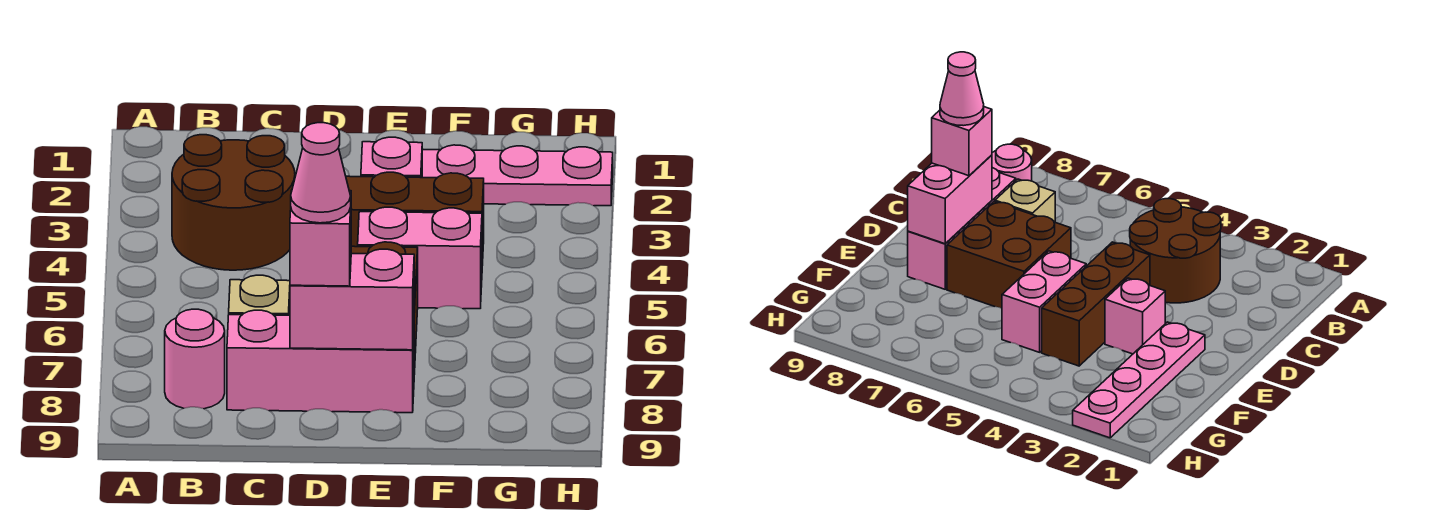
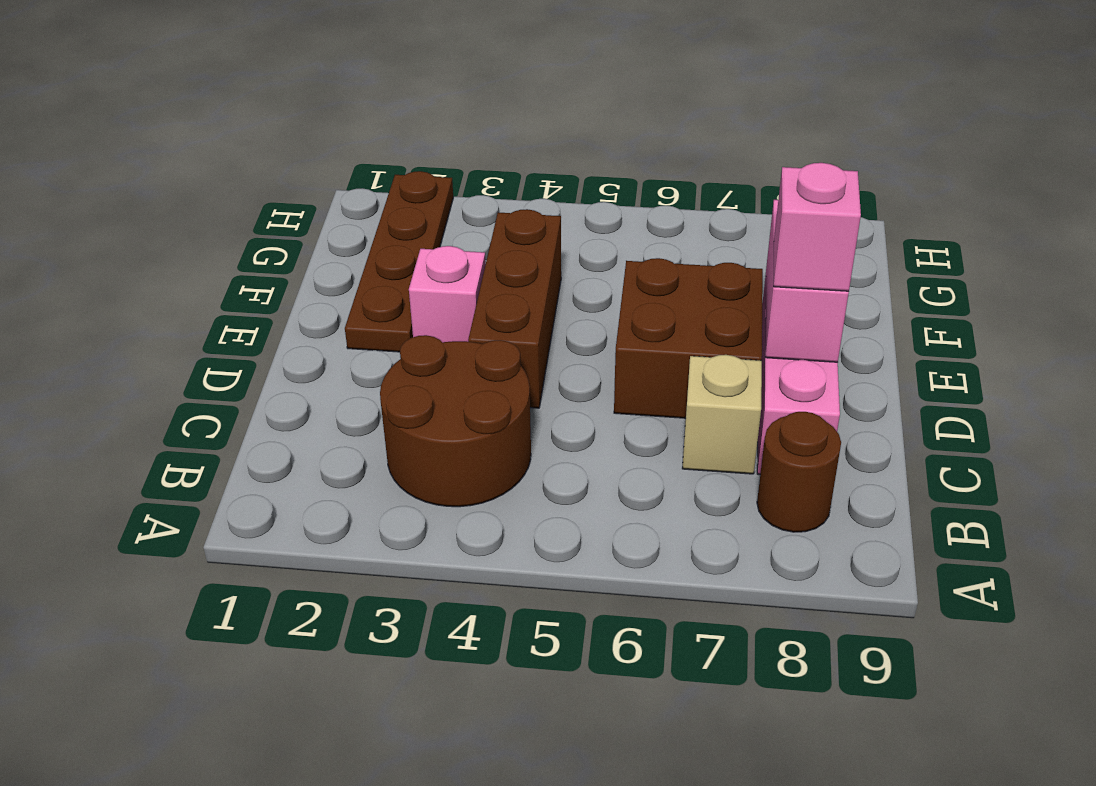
pink round brick B8 level 1 -> brown round brick B8 level 1
pink cone D8 level 4 -> none
pink plate E2:H2 level 1 -> brown plate E2:H2 level 1
pink brick E5:F5 level 1 -> none

